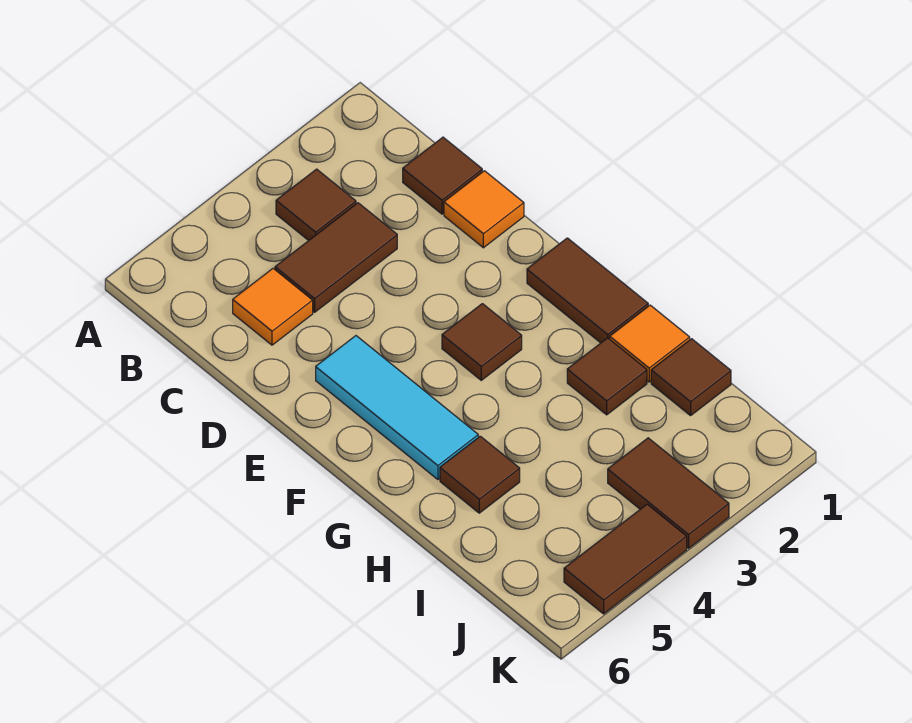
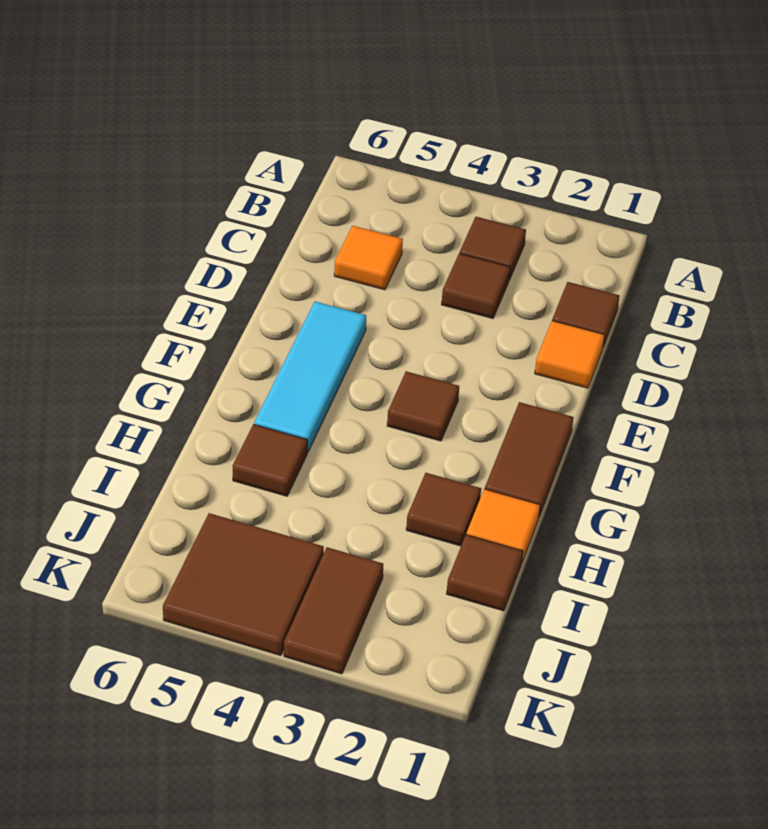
brown tile C3:C4 level 1 -> brown tile C3 level 1
brown tile K4:K5 level 1 -> brown tile J4:K5 level 1

